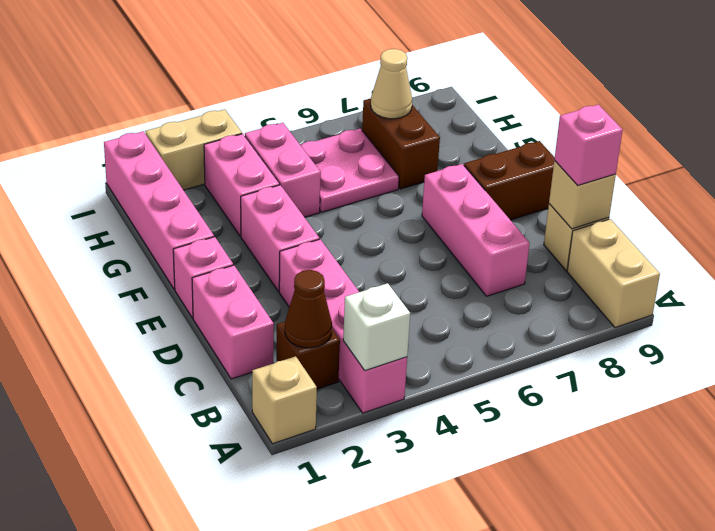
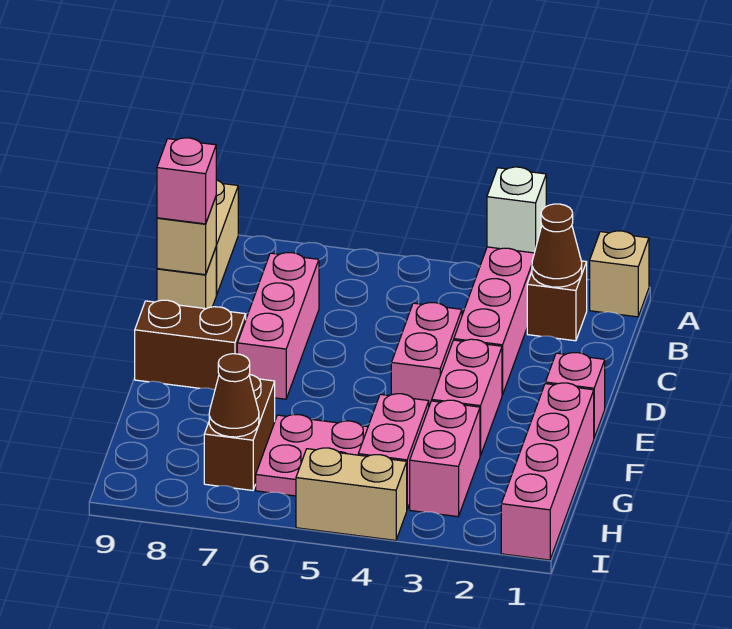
pink brick C1:D1 level 1 -> pink brick D4:E4 level 1
tan cone H7 level 2 -> brown cone H7 level 2
tan brick I2:I3 level 1 -> tan brick I4:I5 level 1

